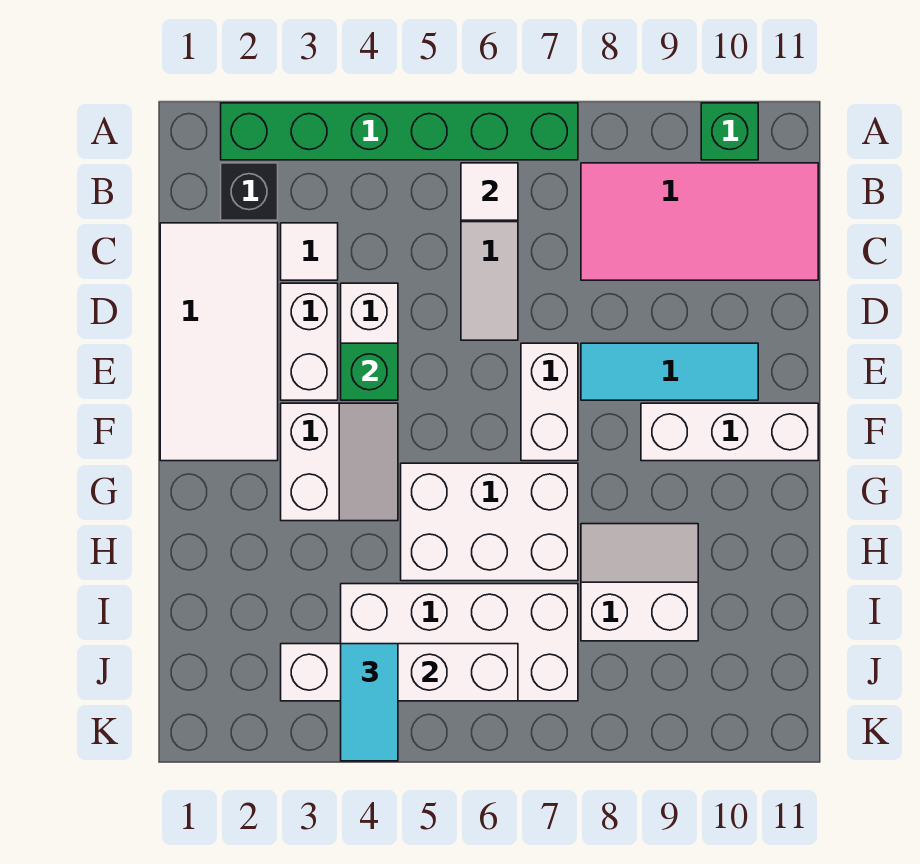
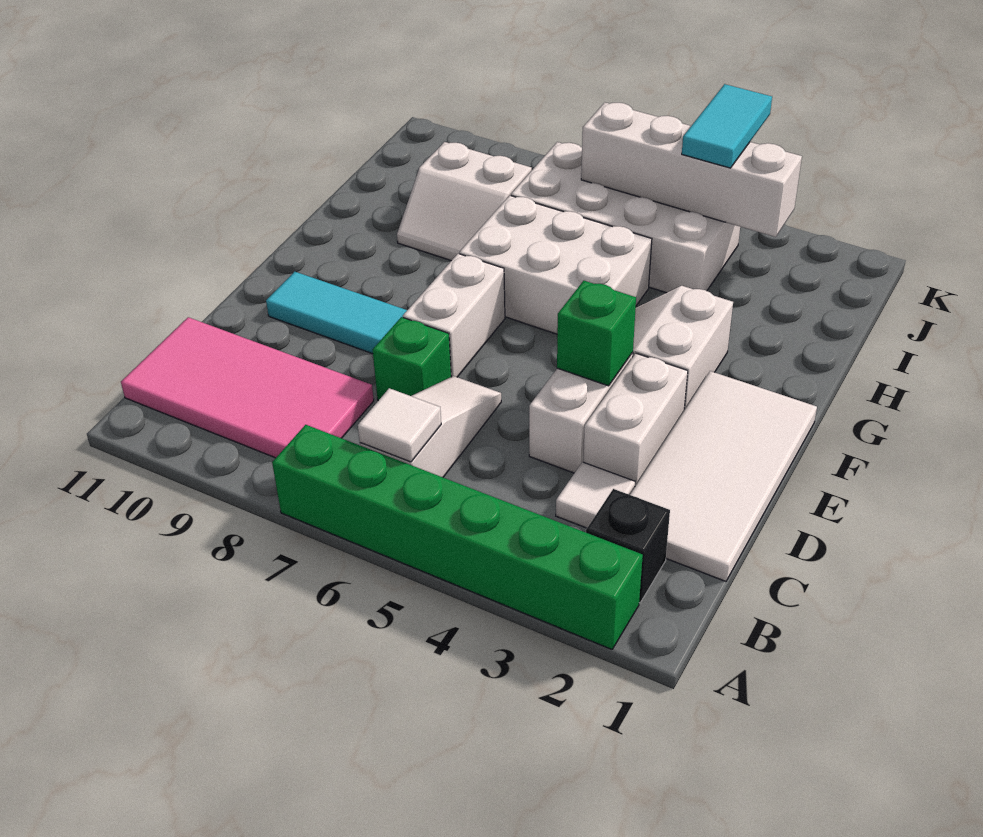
green brick A10 level 1 -> green brick D7 level 1
white brick F9:F11 level 1 -> none

